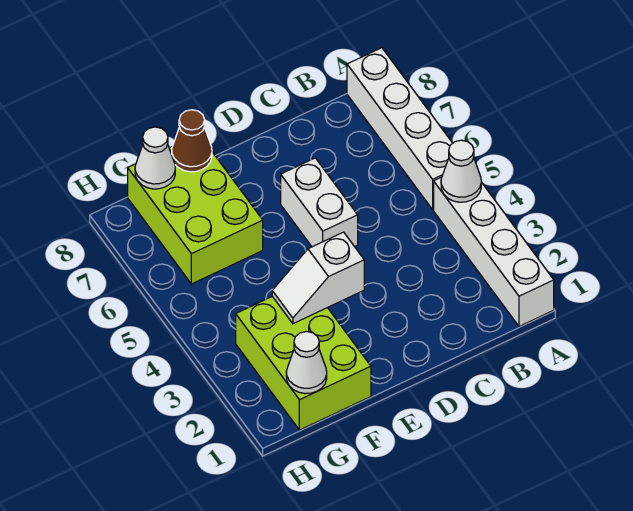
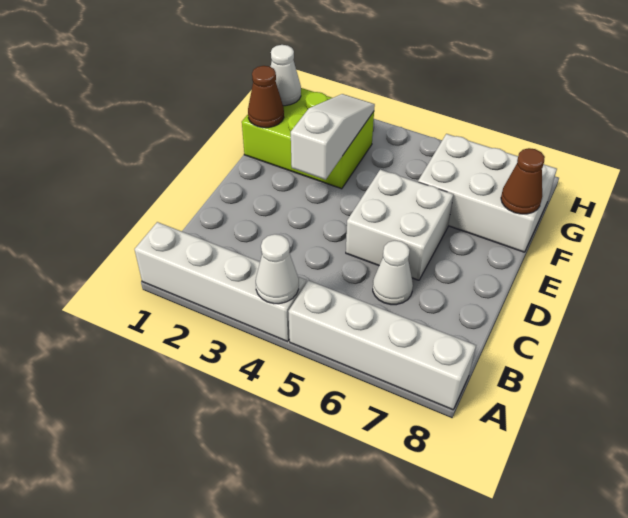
white brick D5:D6 level 1 -> white brick D5:E6 level 1
white slope E3:F3 level 2 top E -> white slope E3:G3 level 2 top E
none -> brown cone F1 level 2
lime brick F6:G8 level 1 -> white brick F6:G8 level 1
white cone G8 level 2 -> white cone C6 level 1

